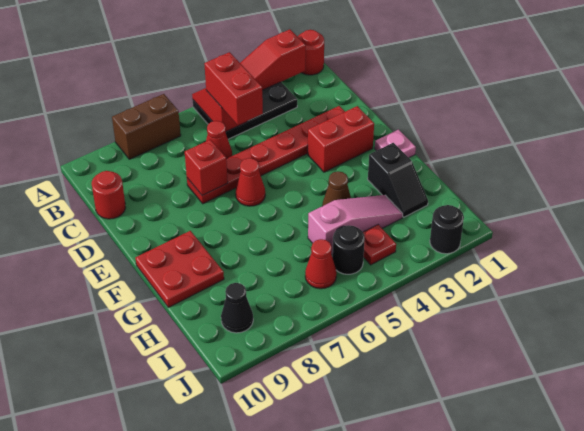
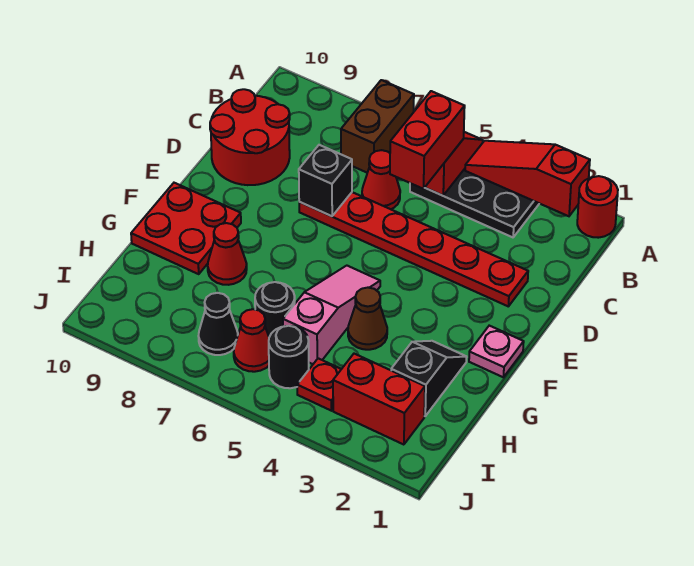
brown brick A7:A8 level 1 -> brown brick A7:B7 level 1
red round brick C10 level 1 -> red round brick C9:D10 level 1
red brick D7 level 2 -> black brick D7 level 2
red brick E2:E3 level 1 -> red brick I2:I3 level 1
red cone E6 level 1 -> red cone G8 level 1
black slope G2:H2 level 1 top G -> black slope G2:H2 level 1 top H
pink slope H3:H5 level 1 top 5 -> pink slope F5:H5 level 1 top H
black cone I9 level 1 -> black cone I7 level 1
black round brick J2 level 1 -> black round brick H6 level 1

